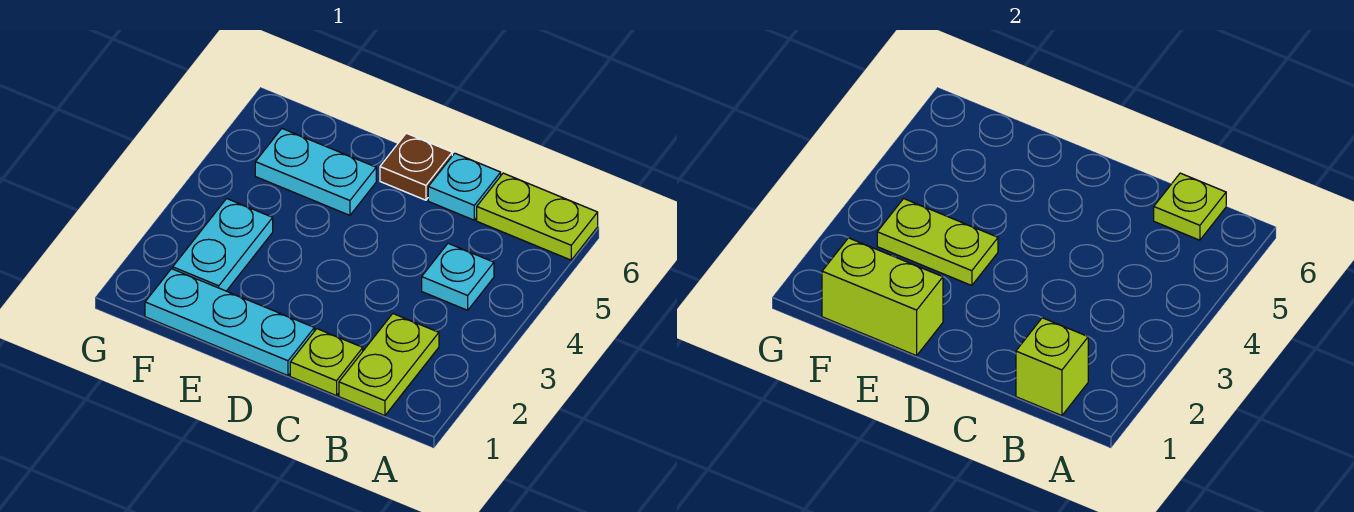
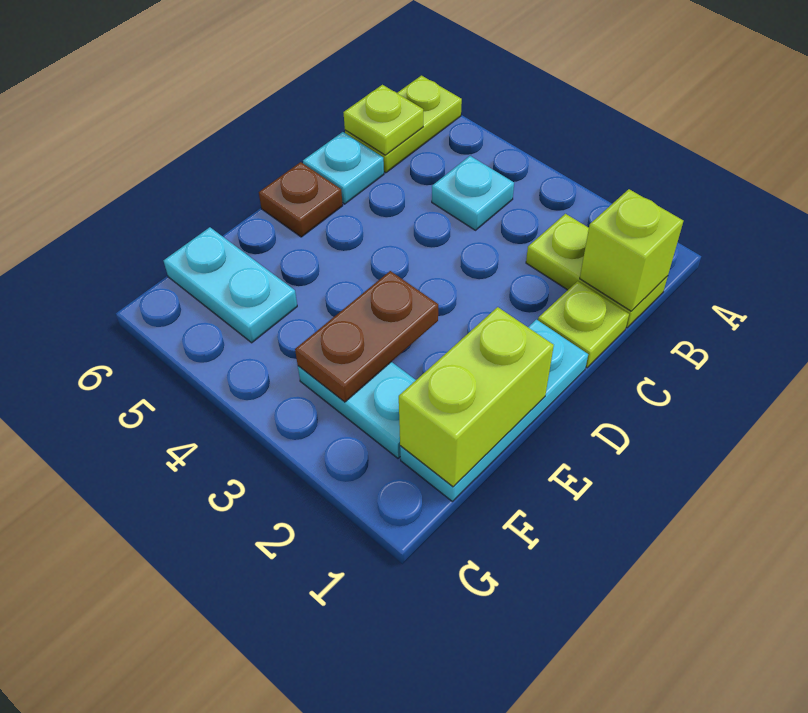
lime plate E3:F3 level 2 -> brown plate E3:F3 level 2
cyan plate E5:F5 level 1 -> cyan plate F5:F6 level 1

